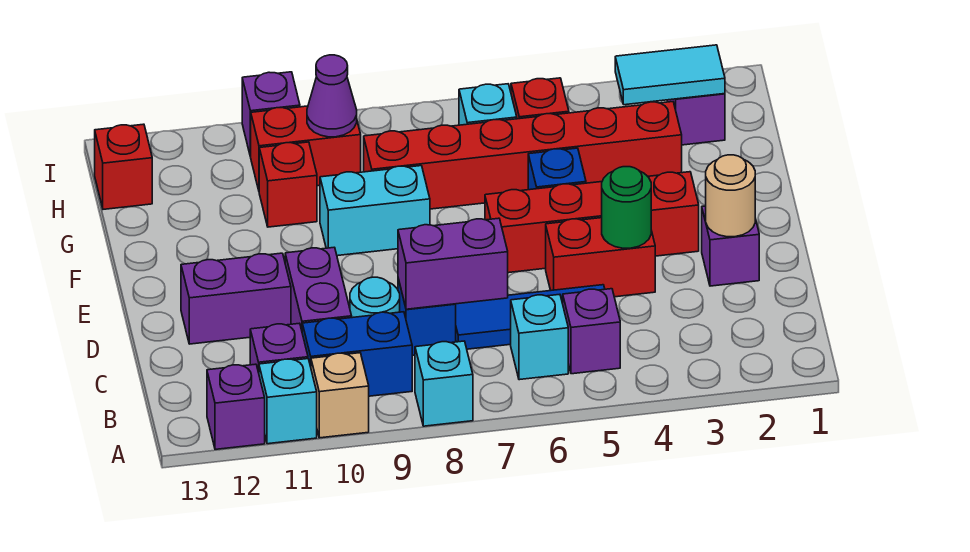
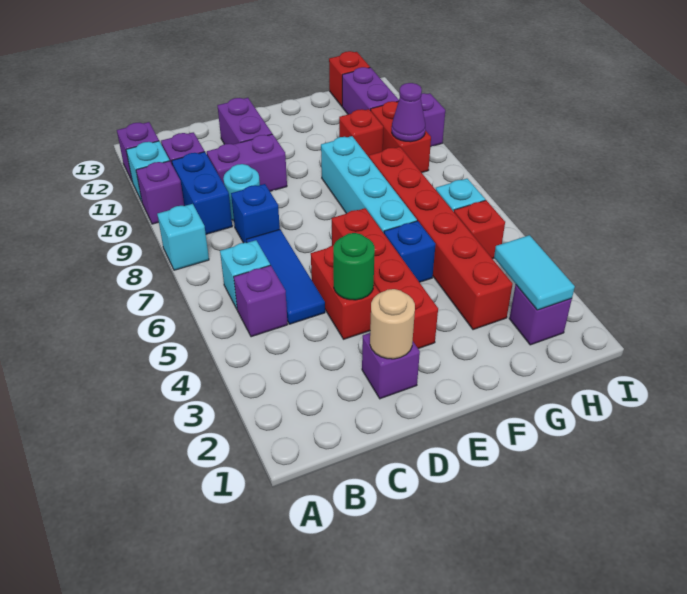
tan brick A10 level 1 -> purple brick A10 level 1
purple brick C7:C8 level 2 -> purple brick H11:H12 level 1
cyan brick F8:F9 level 1 -> cyan brick F6:F9 level 1

